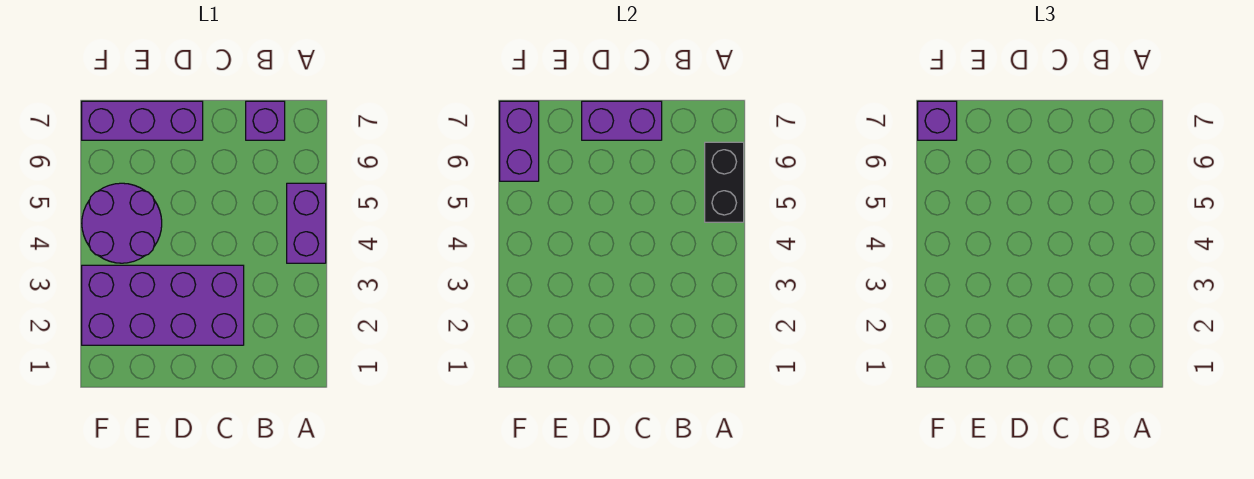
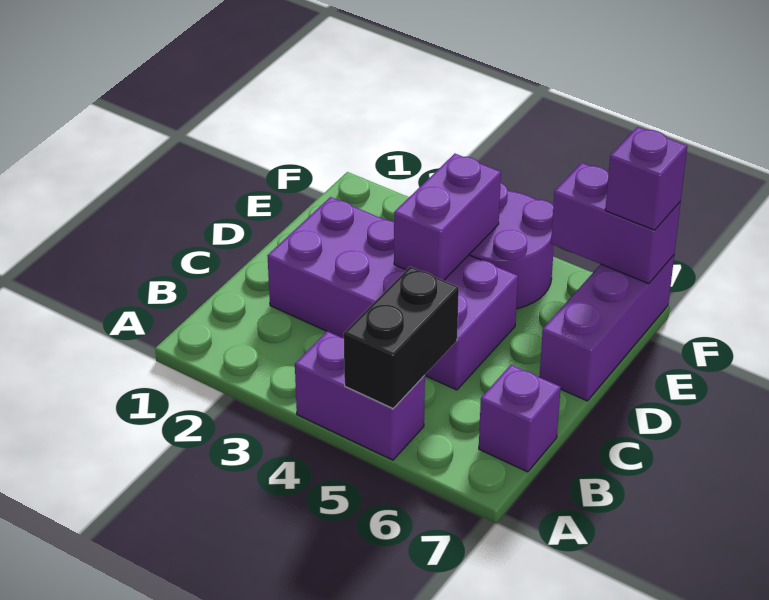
black brick A5:A6 level 2 -> black brick A5:B5 level 2
purple brick C2:F3 level 1 -> purple brick C2:D5 level 1
purple brick C7:D7 level 2 -> purple brick D4:E4 level 2

